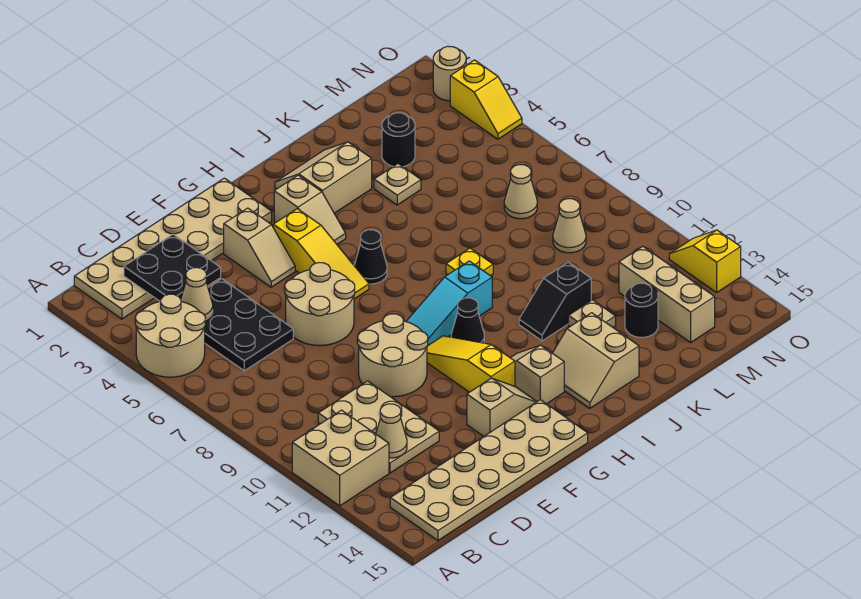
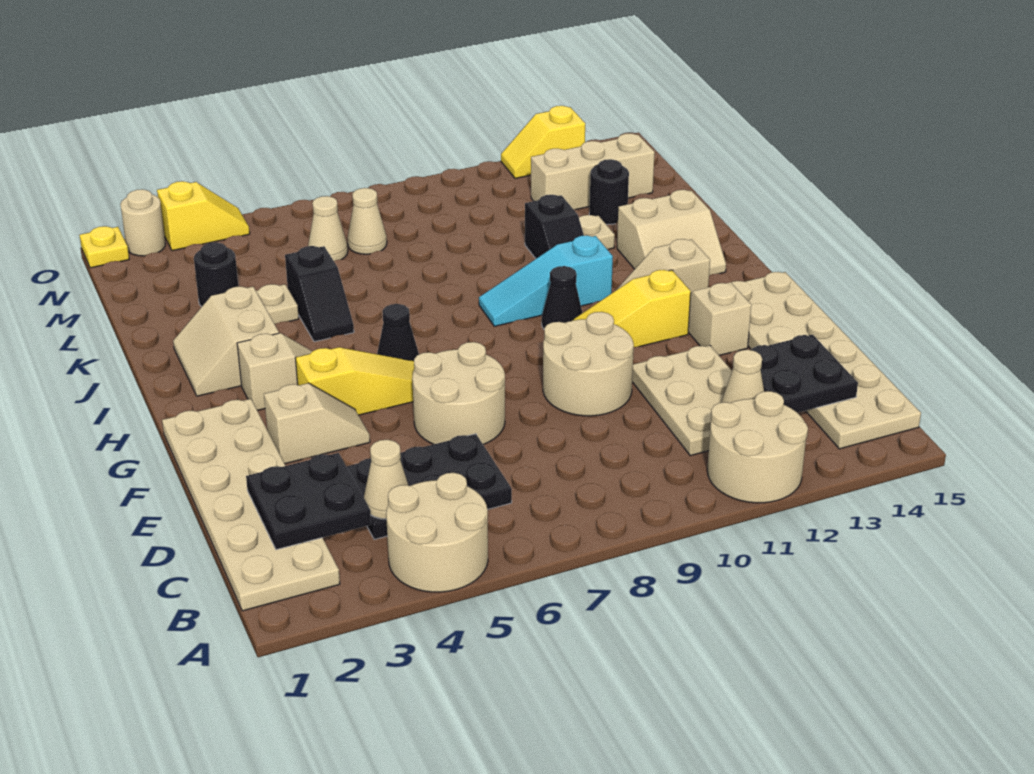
tan brick A11:B12 level 1 -> tan round brick A11:B12 level 1
tan plate C10:D12 level 1 -> tan plate C11:E12 level 1
none -> black plate C13:D14 level 2
cyan slope G9:I9 level 1 top I -> cyan slope I9:I11 level 1 top 11
none -> black slope J5:K5 level 1 top K
yellow plate J8 level 1 -> yellow plate O1 level 1
tan cone M9 level 1 -> tan cone M6 level 1

